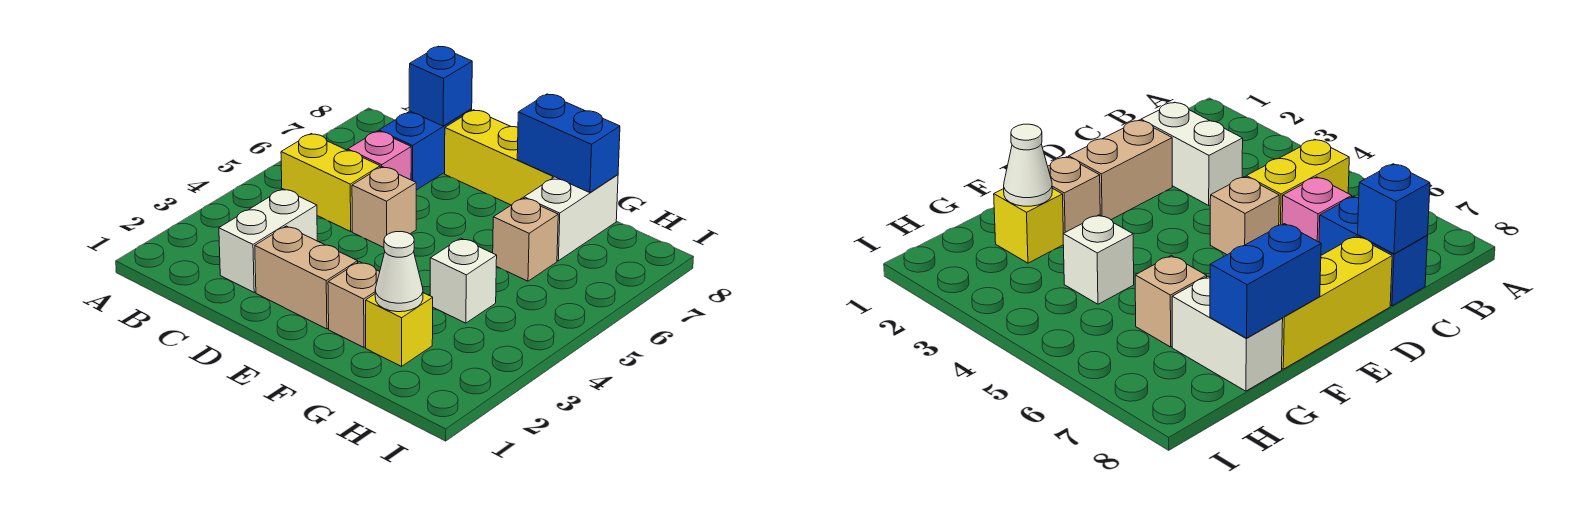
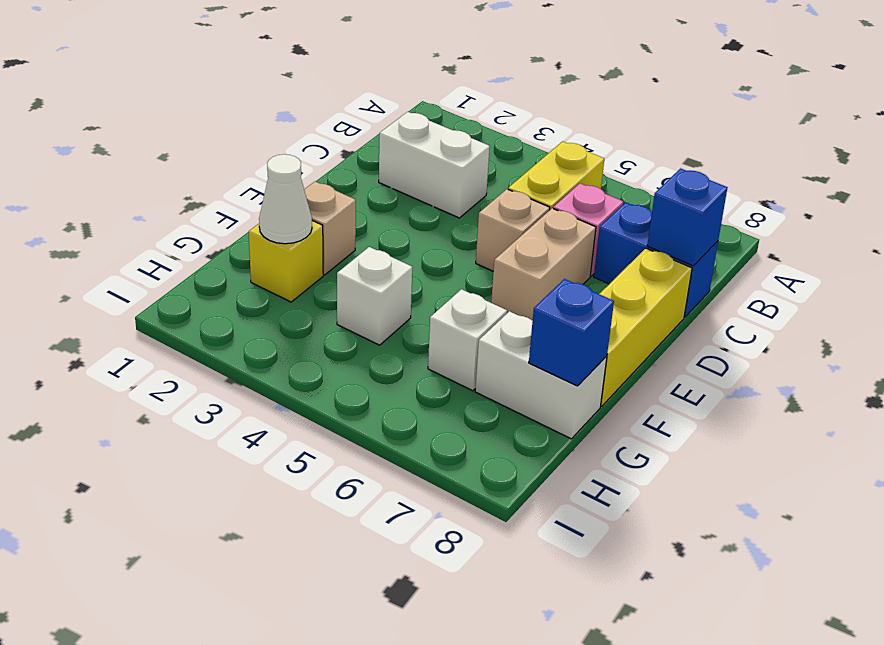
tan brick D2:E2 level 1 -> tan brick D6:E6 level 1
blue brick F8:G8 level 2 -> blue brick G8 level 2
tan brick G6 level 1 -> white brick G6 level 1

